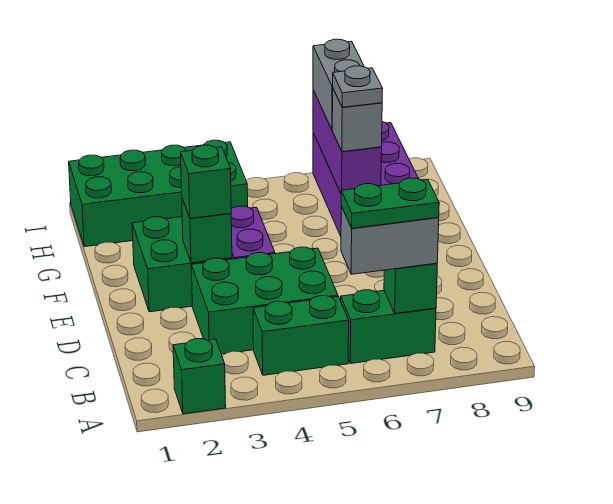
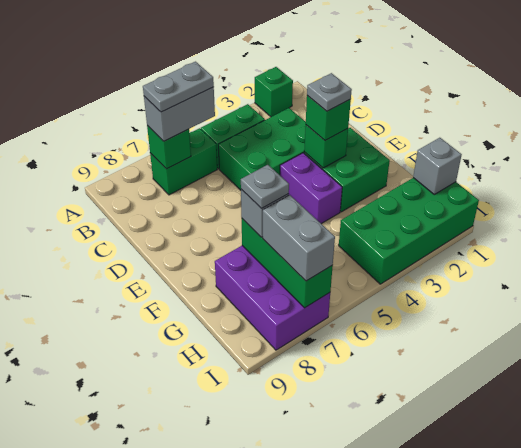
green plate B6:B7 level 4 -> grey plate B6:B7 level 4
none -> grey plate E3 level 4
purple brick G7:I7 level 2 -> green brick G7:I7 level 2
none -> grey brick H1 level 2

